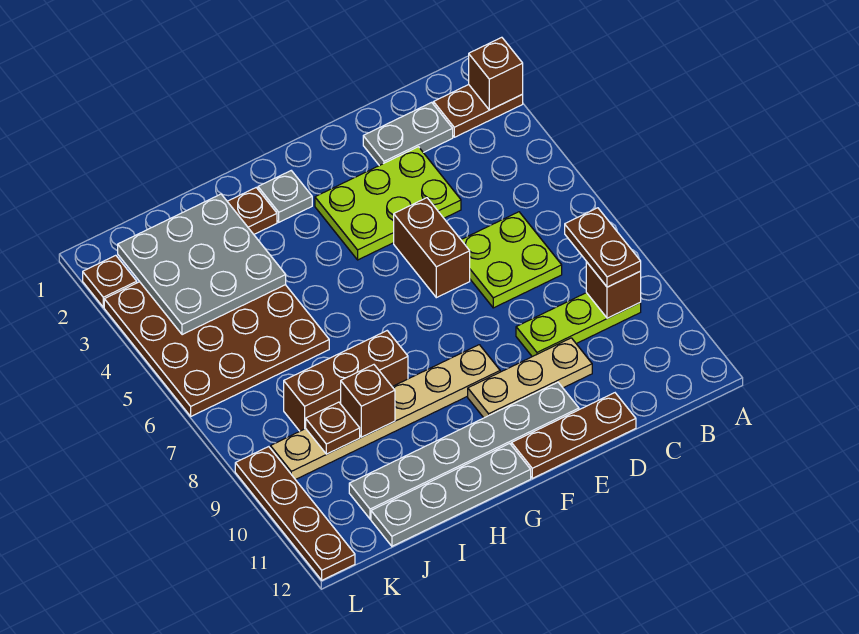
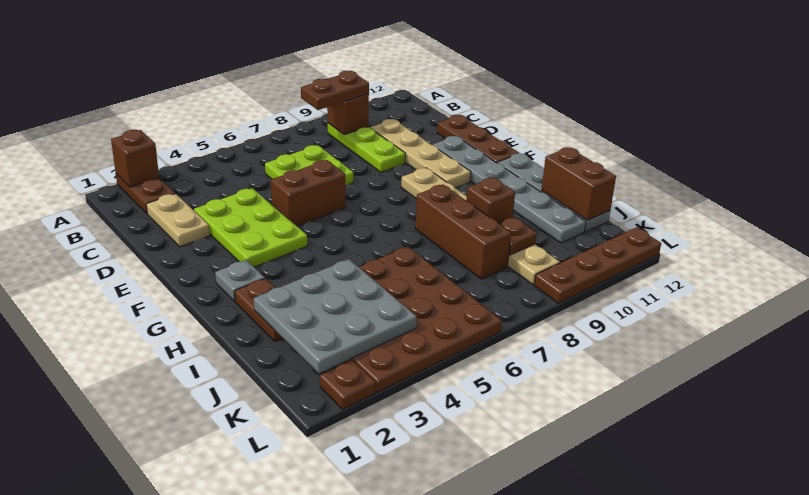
grey plate C2:D2 level 1 -> tan plate C2:D2 level 1
tan plate D10:F10 level 1 -> tan plate C10:F10 level 1
none -> brown brick I12:J12 level 2

